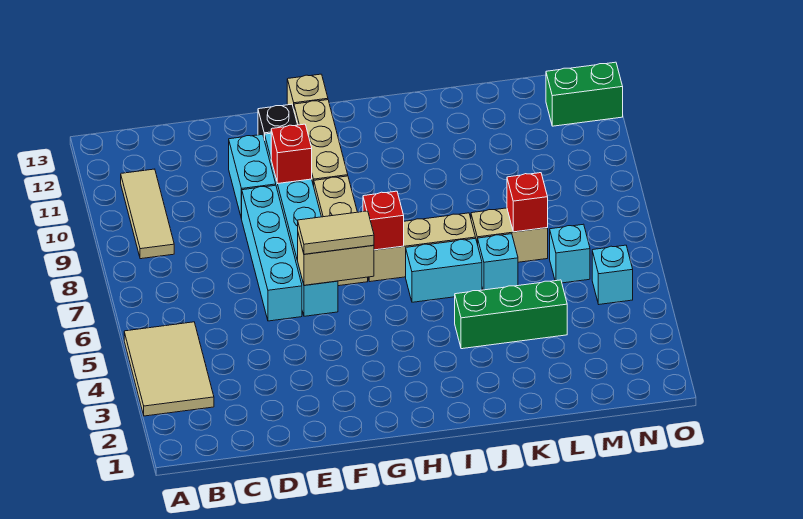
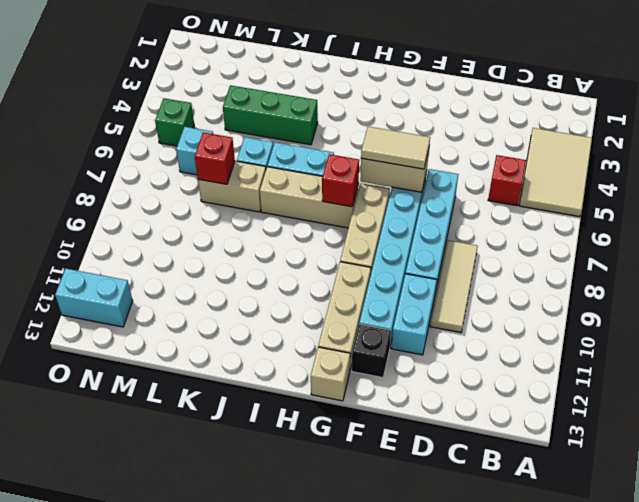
tan tile B9:B11 level 1 -> tan tile D8:D10 level 1
red brick F10 level 2 -> red brick C5 level 1
cyan brick N5 level 1 -> green brick N5 level 1
green brick N12:O12 level 1 -> cyan brick N12:O12 level 1

